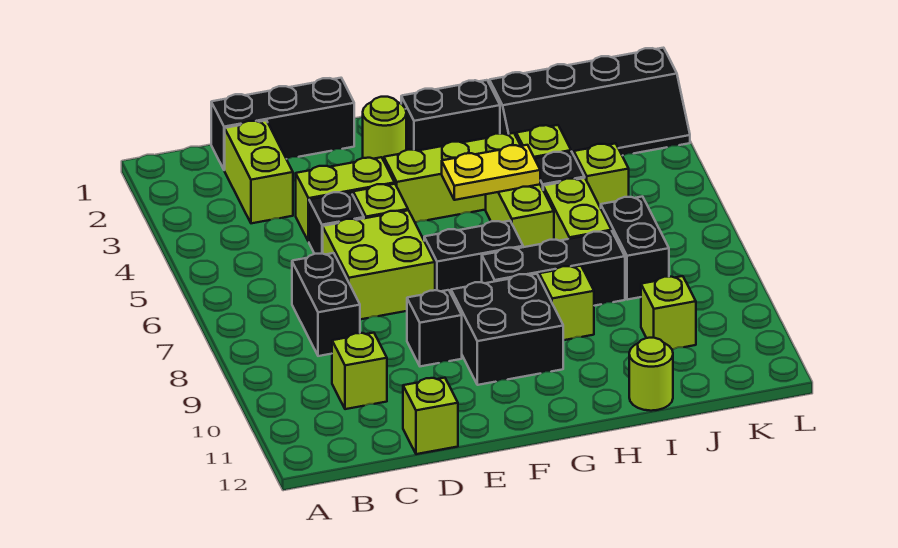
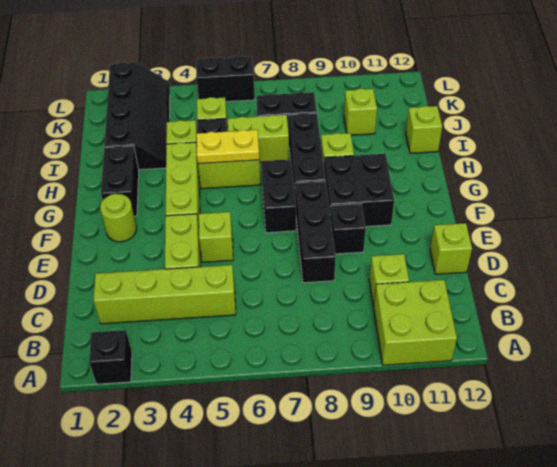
black brick C1:E1 level 1 -> black brick D8:F8 level 1
lime brick C2:C3 level 1 -> lime brick C2:C5 level 1
black brick C7:C8 level 1 -> black brick L5:L6 level 1
black brick D5 level 1 -> black brick A2 level 1
lime brick D6:E7 level 1 -> lime brick A10:B11 level 1
yellow plate G5:H5 level 2 -> yellow plate H5:H6 level 2
lime round brick I12 level 1 -> lime brick I12 level 1

